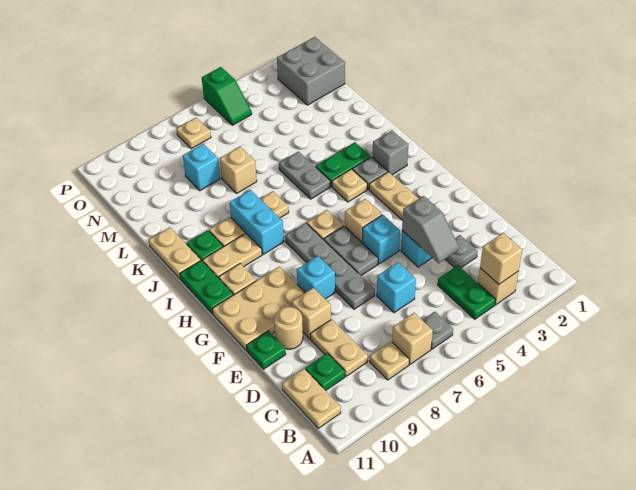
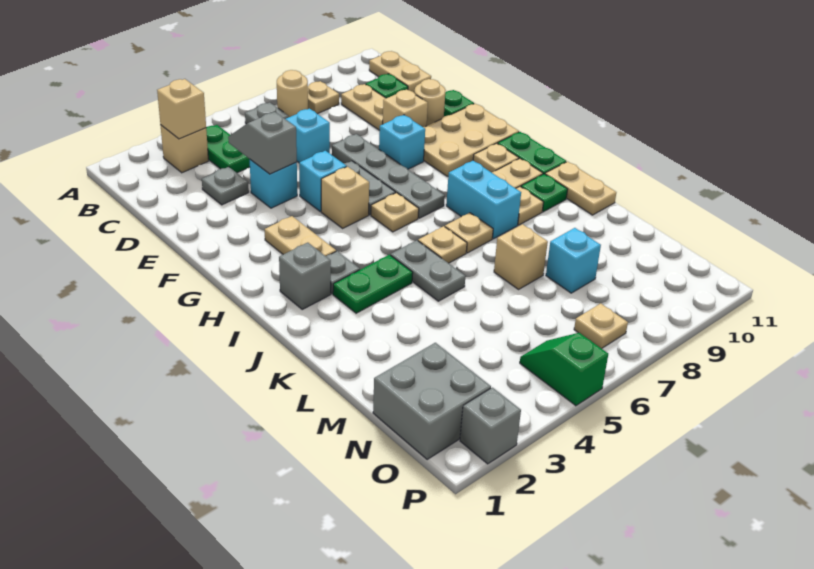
tan brick B7 level 1 -> tan round brick B7 level 1
tan plate I4 level 1 -> tan plate J6 level 1
none -> grey brick P2 level 1

